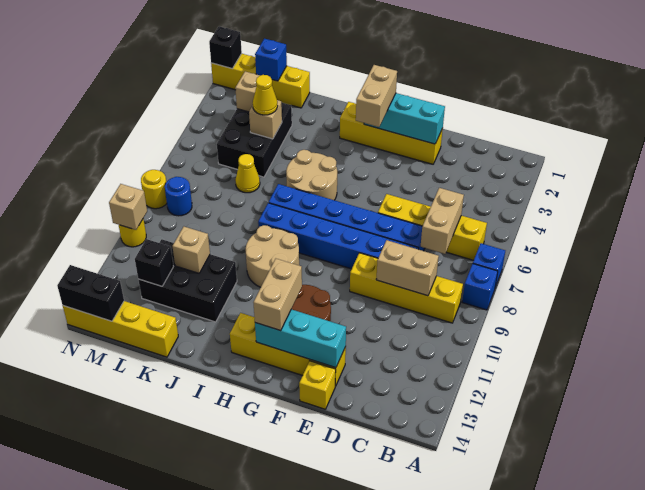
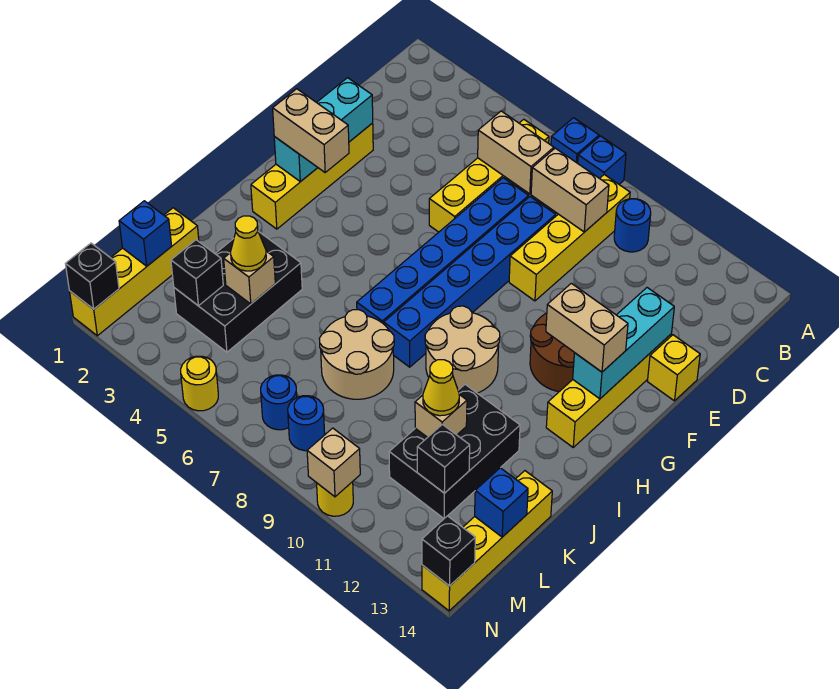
none -> blue round brick B10 level 1
tan brick C9:D9 level 2 -> tan brick C8:C9 level 2
tan round brick H5:I6 level 1 -> tan round brick J7:K8 level 1
black brick K3:L5 level 1 -> black brick J3:L4 level 1
yellow cone K6 level 1 -> yellow cone K11 level 3
tan brick L3 level 2 -> black brick L3 level 2
none -> blue brick L14 level 2
none -> blue round brick M7 level 1
black brick M14:N14 level 2 -> black brick N14 level 2
yellow round brick N8 level 1 -> yellow round brick N5 level 1

